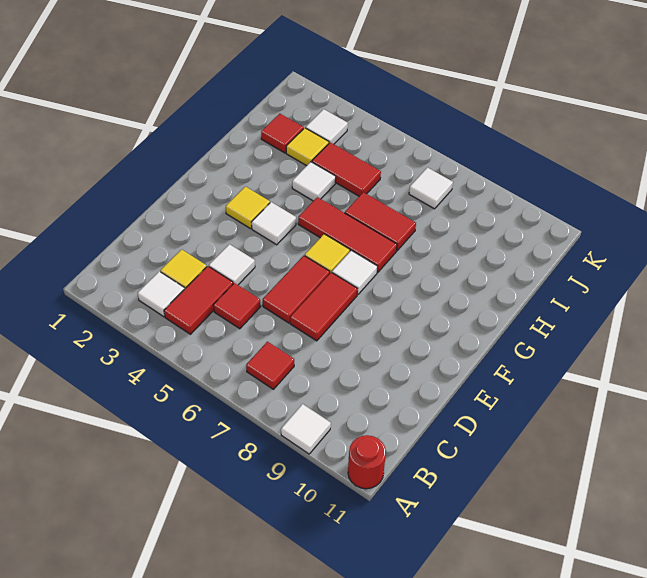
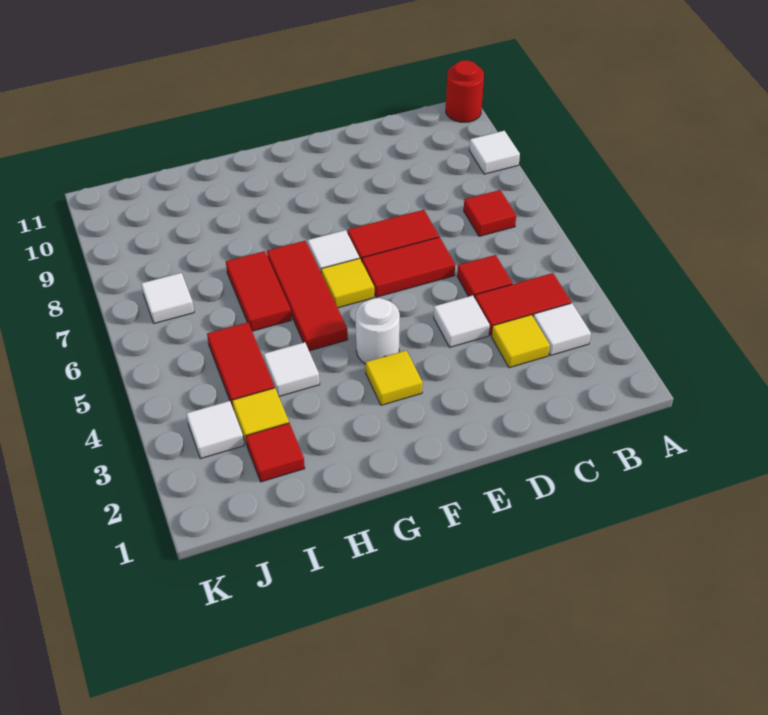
white tile F4 level 1 -> white round brick F4 level 1

